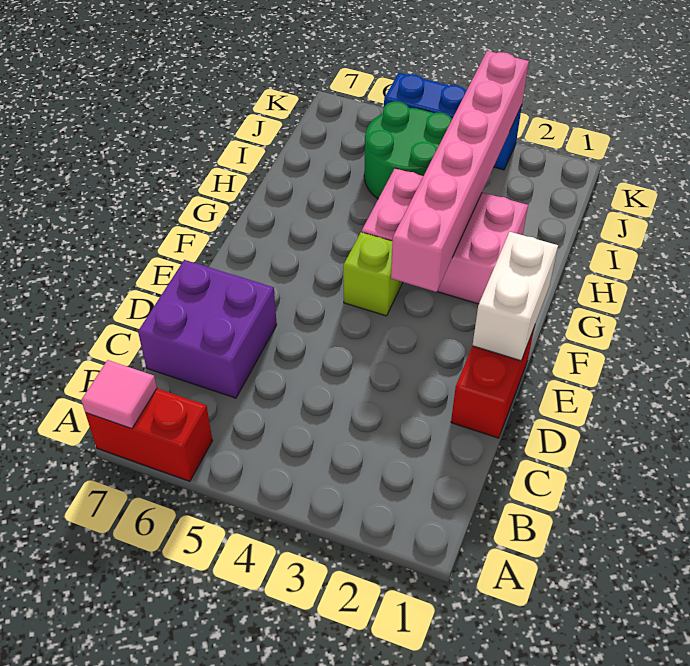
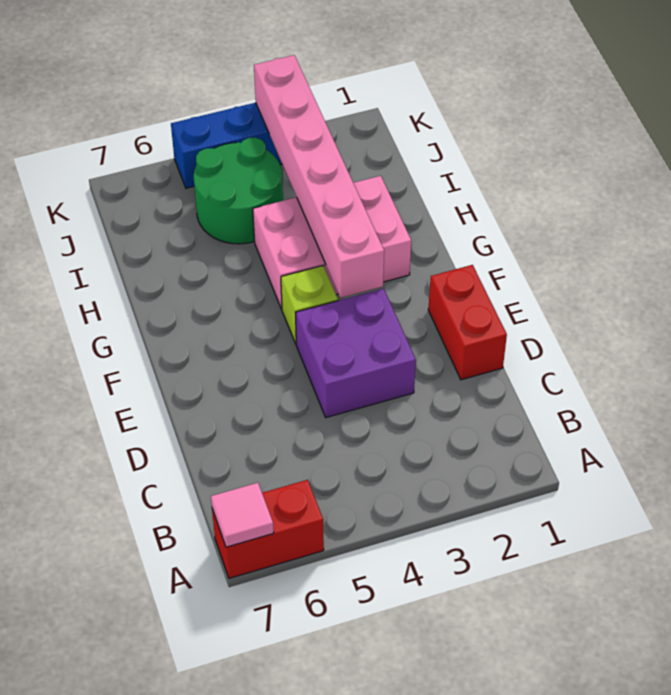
purple brick C6:D7 level 1 -> purple brick D3:E4 level 1
white brick E1:F1 level 2 -> none

